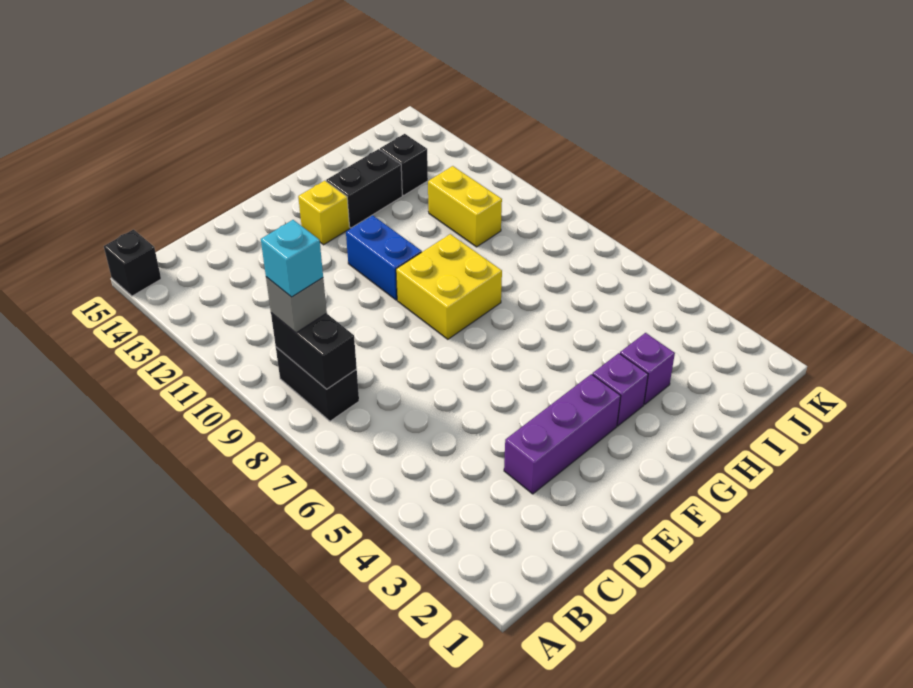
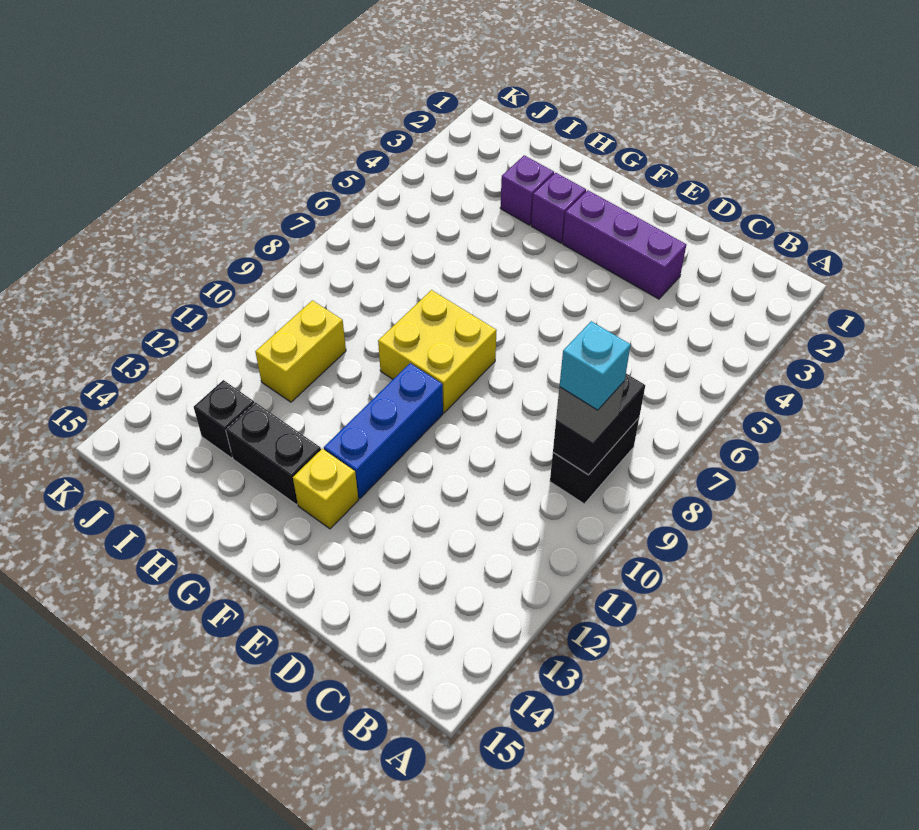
black brick A15 level 1 -> none
blue brick F10:F11 level 1 -> blue brick F10:F12 level 1

